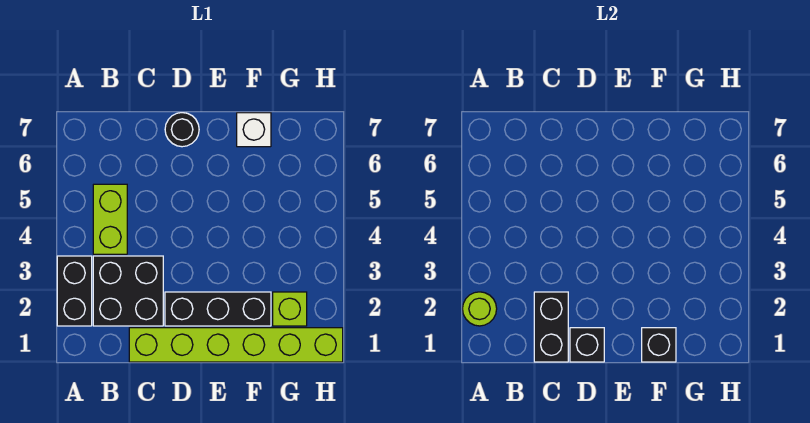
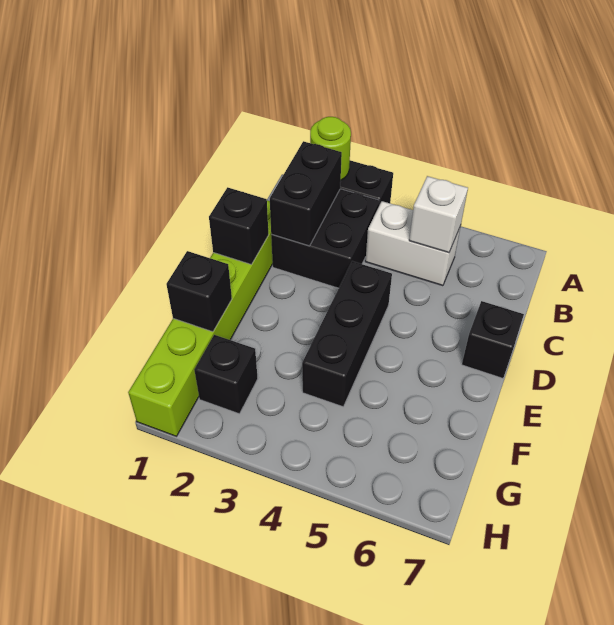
lime brick B4:B5 level 1 -> white brick B4:B5 level 1
black brick C1:C2 level 2 -> black brick B2:C2 level 2
black brick D2:F2 level 1 -> black brick D4:F4 level 1
black round brick D7 level 1 -> black brick D7 level 1
white brick F7 level 1 -> white brick B5 level 2
lime brick G2 level 1 -> black brick G2 level 1

